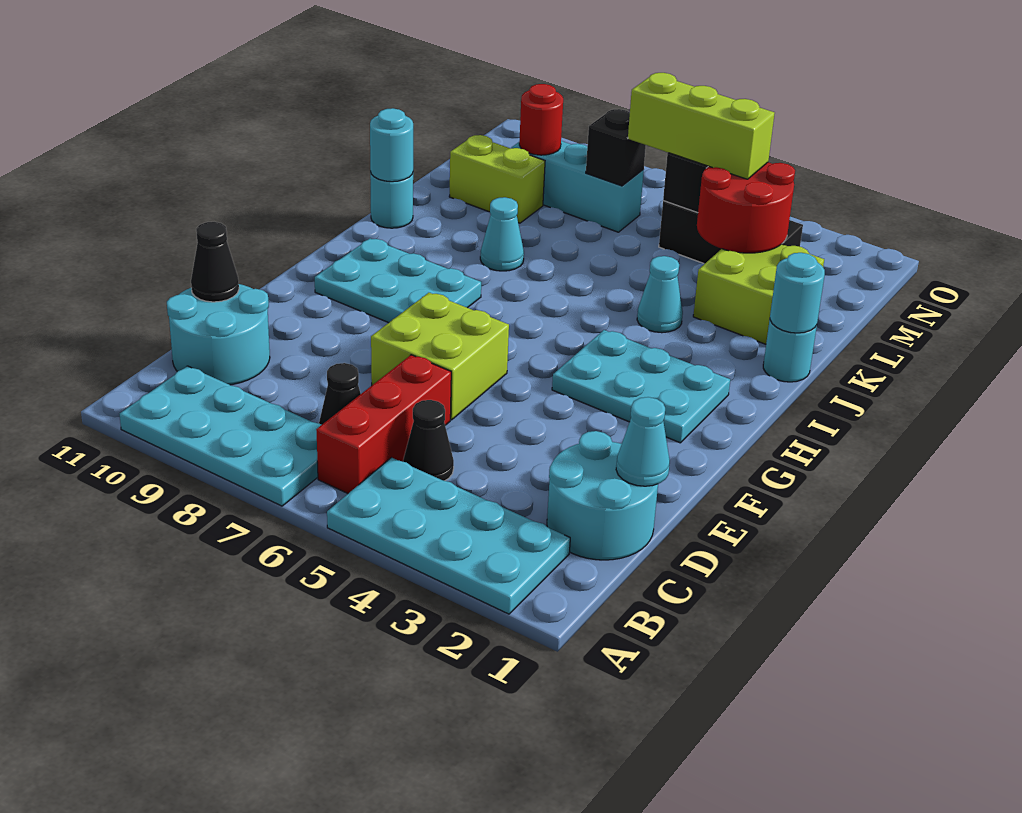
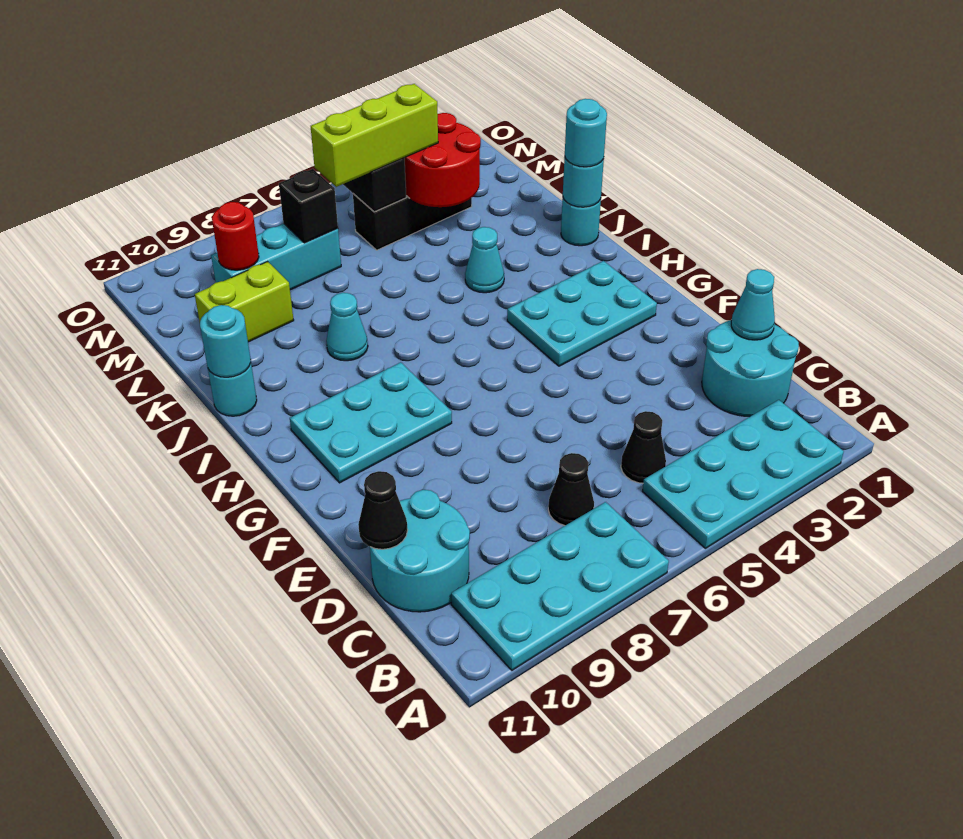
red brick B6:D6 level 1 -> none
lime brick E6:F7 level 1 -> none
none -> cyan round brick J1 level 3
lime brick K2:L3 level 1 -> none

